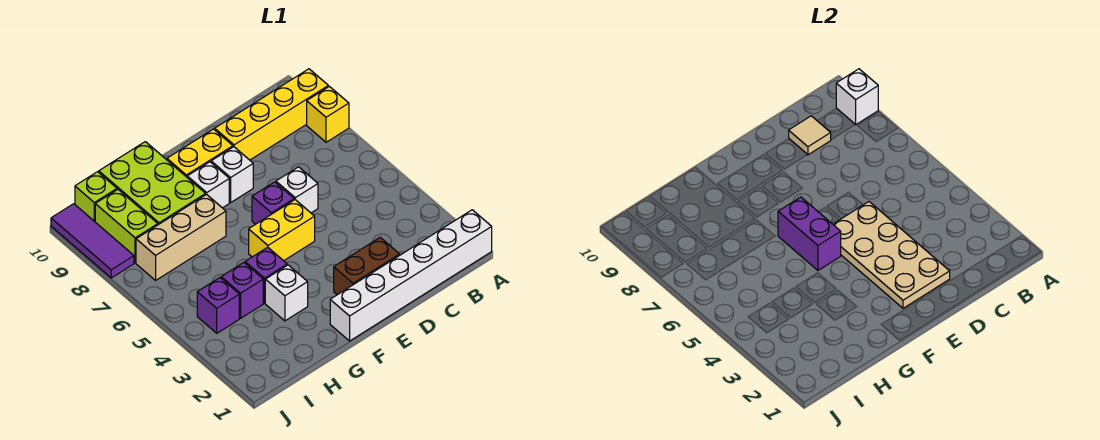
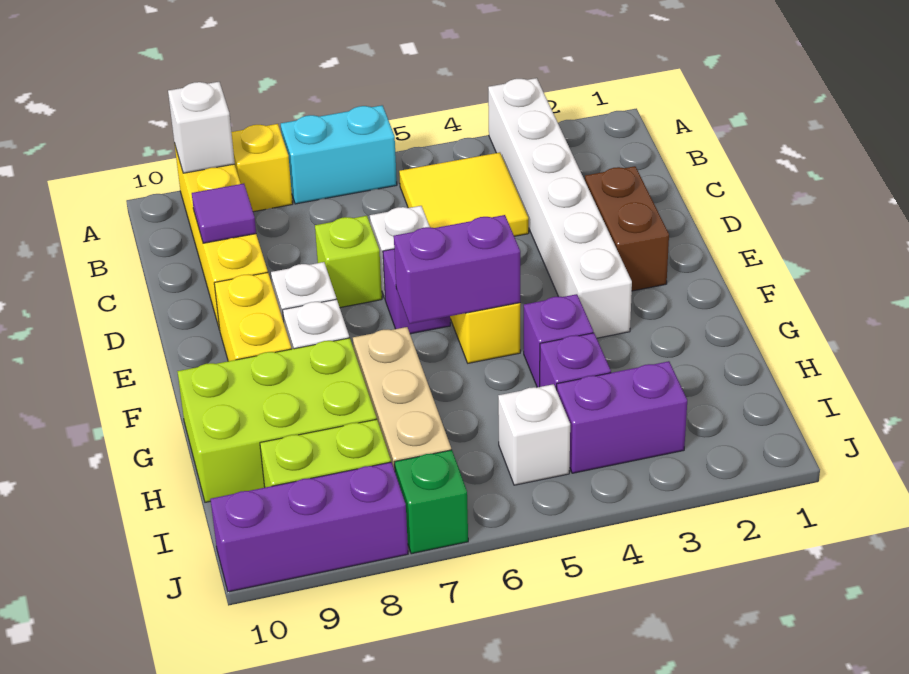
white brick A1:F1 level 1 -> white brick A3:F3 level 1
none -> cyan brick A6:A7 level 1
none -> yellow tile B4:C5 level 1
tan tile C9 level 2 -> purple tile C9 level 2
tan plate D2:E5 level 2 -> none
white brick G3 level 1 -> white brick I5 level 1
purple brick I4 level 1 -> purple brick I3:I4 level 1
lime brick I10 level 1 -> lime brick D7 level 1
none -> green brick J7 level 1
purple tile J8:J10 level 1 -> purple brick J8:J10 level 1

